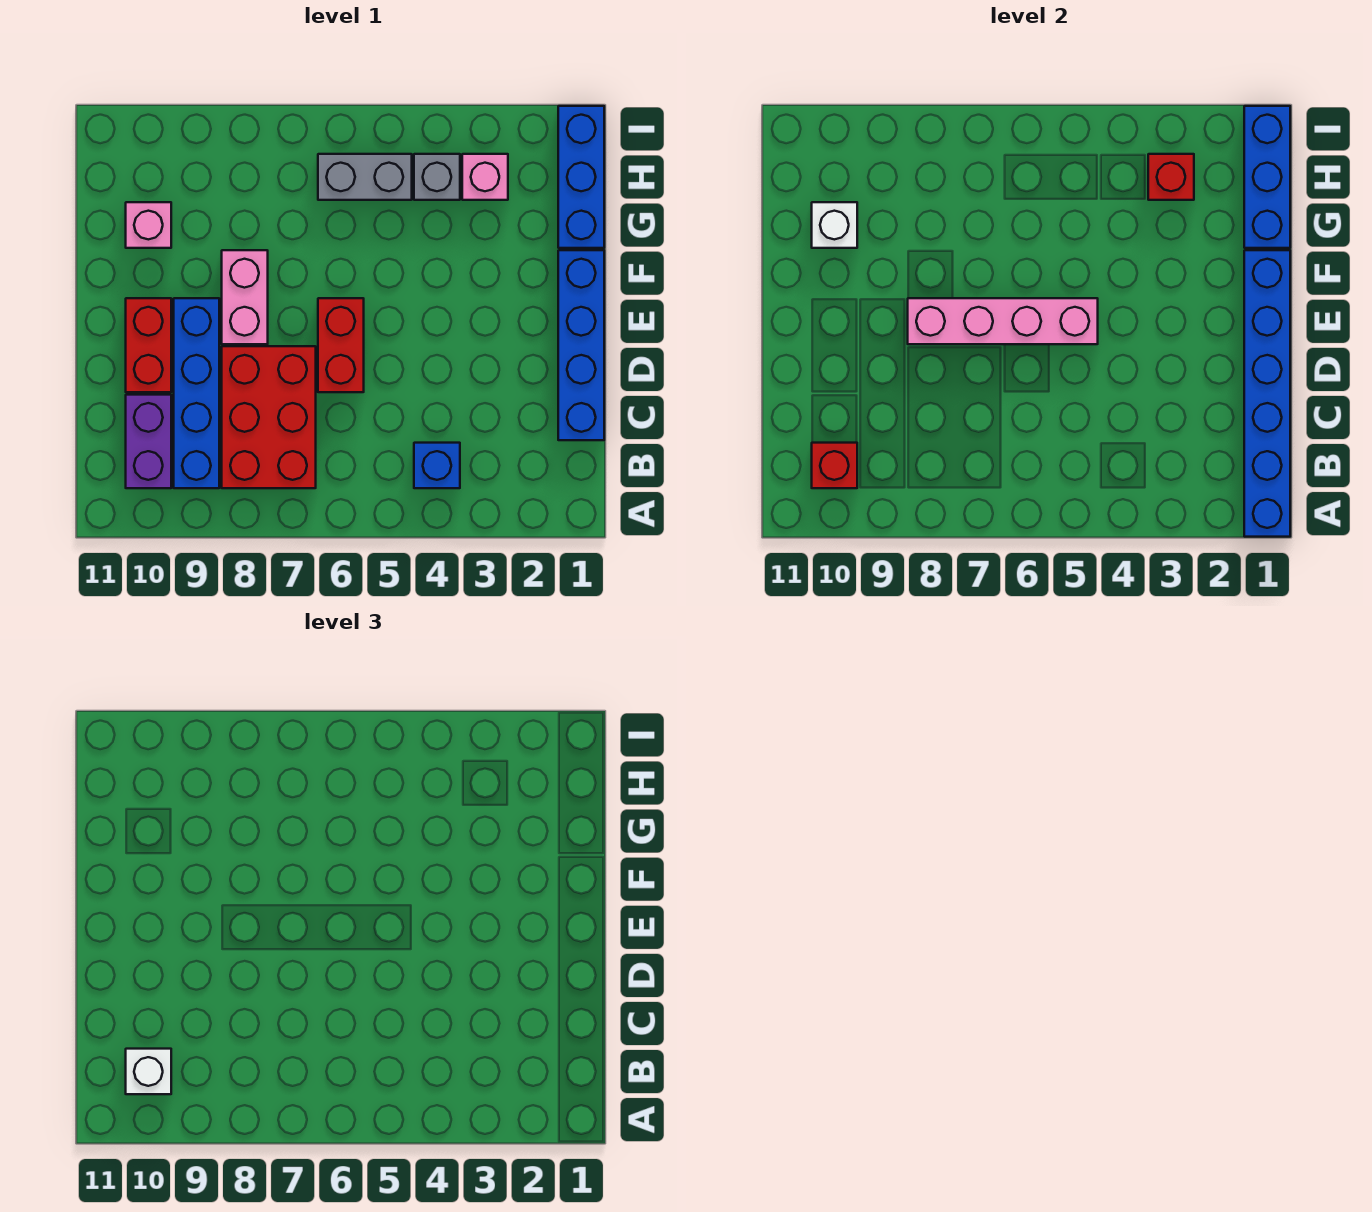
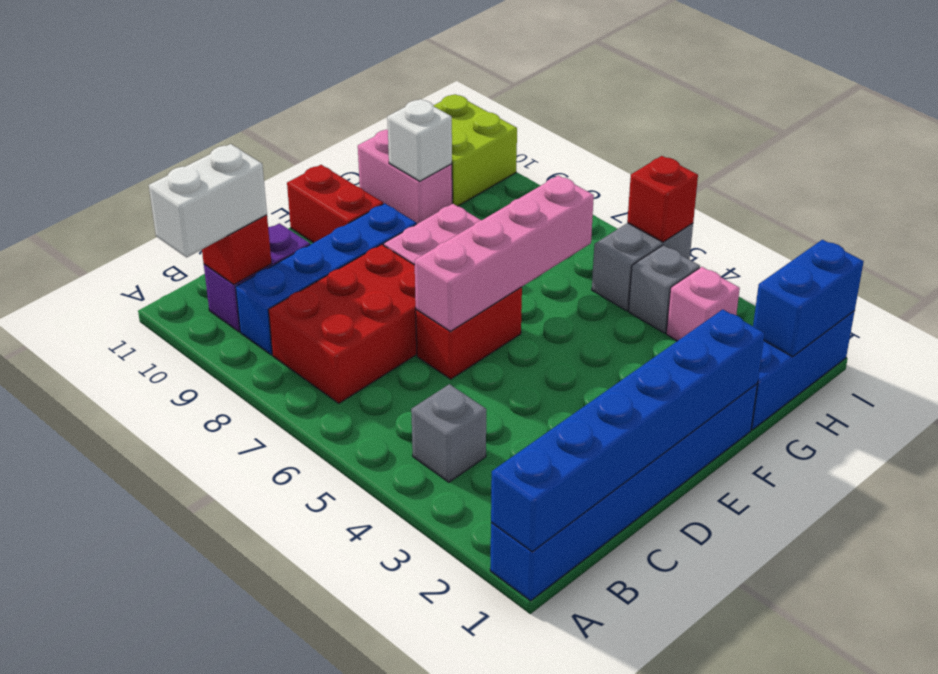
blue brick B4 level 1 -> grey brick B4 level 1
white brick B10 level 3 -> white brick A10:B10 level 3
blue brick C1:F1 level 1 -> blue brick A1:F1 level 1
red brick D10:E10 level 1 -> red brick E10:E11 level 1
pink brick E5:E8 level 2 -> pink brick D6:G6 level 2
blue brick G1:I1 level 2 -> blue brick H1:I1 level 2
pink brick G10 level 1 -> pink brick G10:G11 level 1
red brick H3 level 2 -> red brick I5 level 2
grey brick H5:H6 level 1 -> grey brick H5:I5 level 1
none -> lime brick H10:I11 level 1

